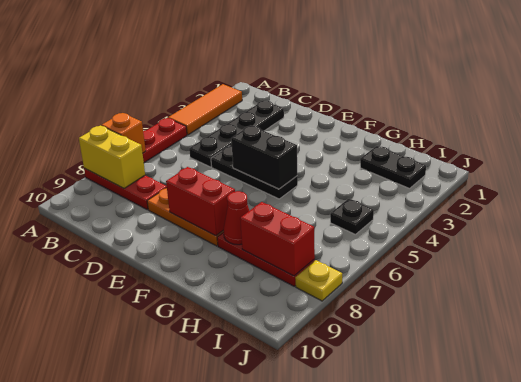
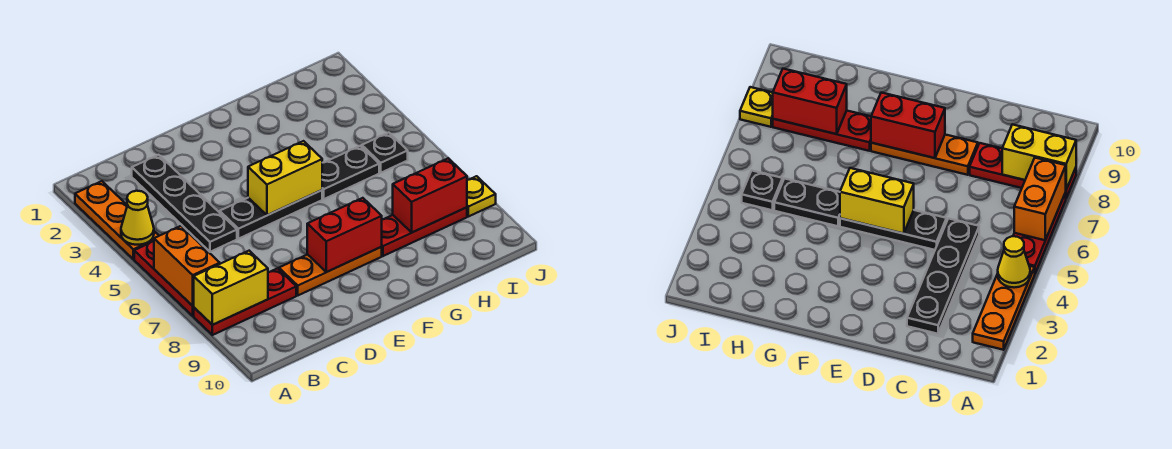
orange tile A2:A4 level 1 -> orange plate A2:A4 level 1
none -> yellow cone A4 level 2
orange brick A7 level 2 -> orange brick A6:A7 level 2
black brick E5:F5 level 2 -> yellow brick E5:F5 level 2
red cone G8 level 2 -> none
black plate H2:I2 level 1 -> black plate G5:H5 level 1

